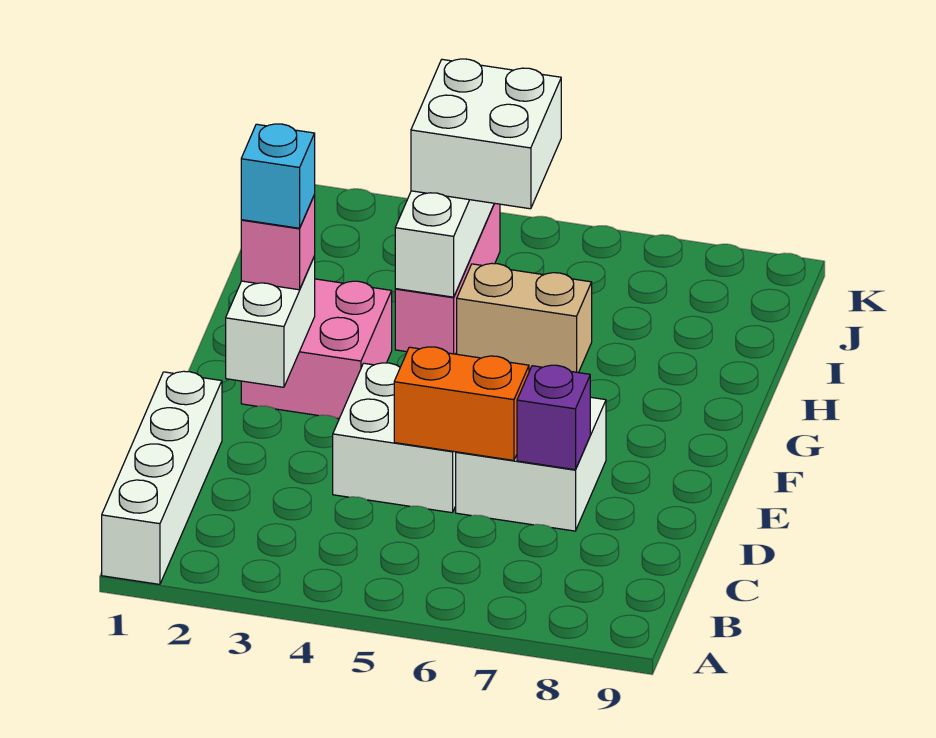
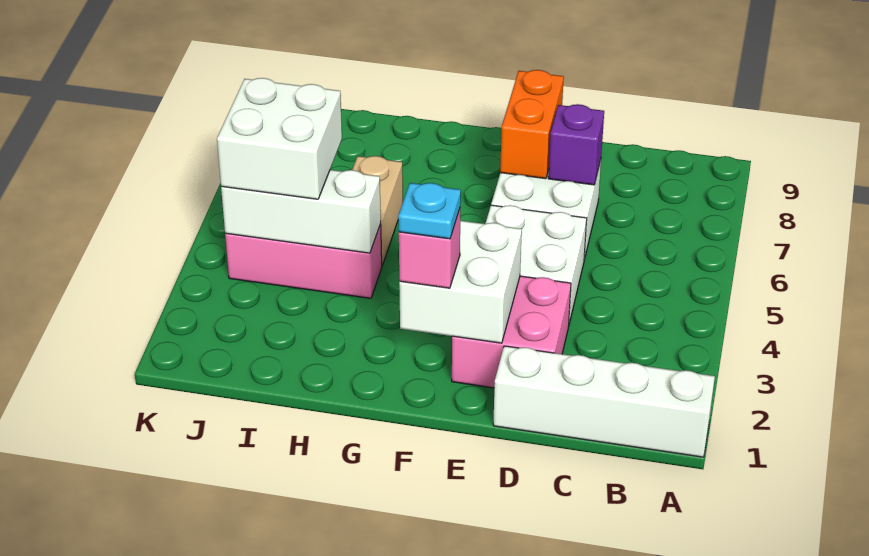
orange brick D5:D6 level 2 -> orange brick E7:E8 level 2
white brick E2:F2 level 2 -> white brick E2:F3 level 2
pink brick F2:G3 level 1 -> pink brick D2:E3 level 1
cyan brick F2 level 4 -> cyan plate F2 level 4

